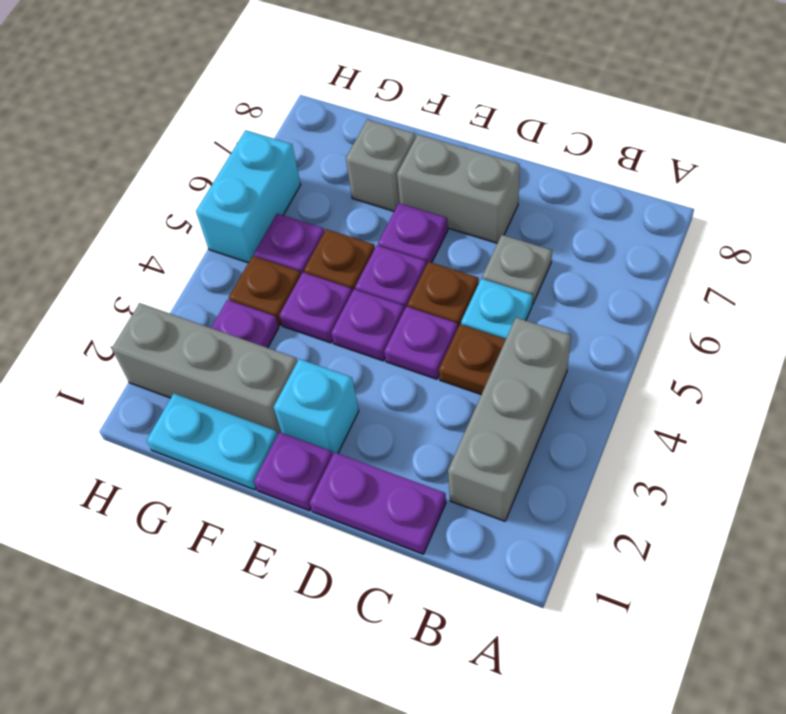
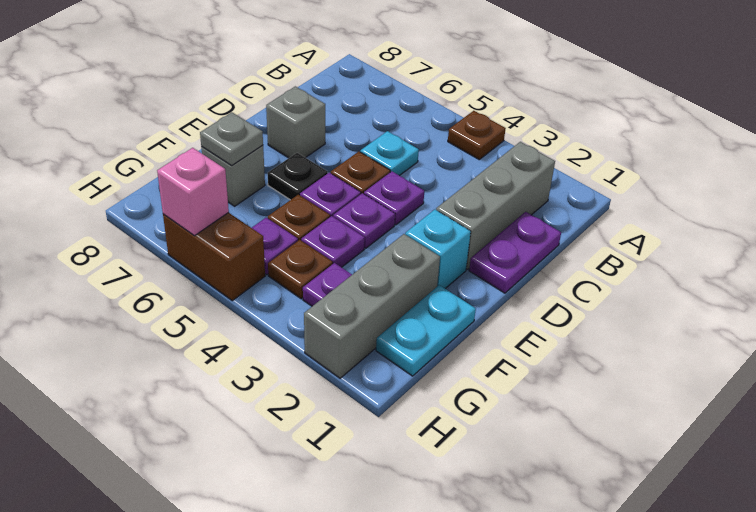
grey brick B2:B4 level 1 -> grey brick B2:D2 level 1
brown plate C4 level 1 -> brown plate A4 level 1
grey plate C6 level 1 -> grey plate F7 level 2
grey brick D7:E7 level 1 -> grey brick D7 level 1
purple plate E1 level 1 -> none
purple plate E6 level 1 -> black plate E6 level 1
cyan brick H5:H6 level 1 -> brown brick H5:H6 level 1
none -> pink brick H6 level 2

